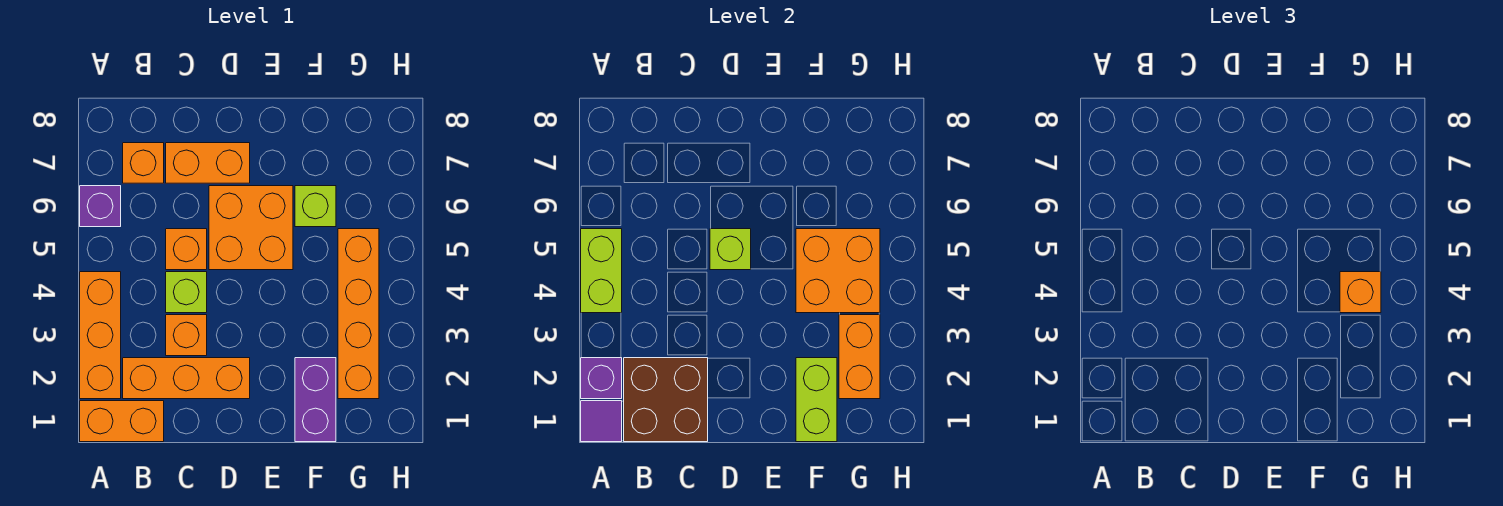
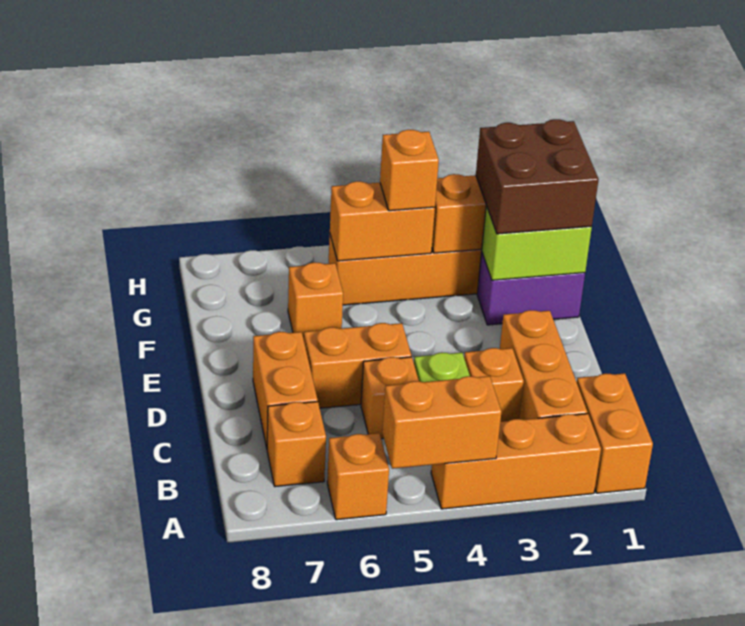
purple tile A1 level 2 -> none
purple brick A2 level 2 -> none
lime brick A4:A5 level 2 -> orange brick A4:A5 level 2
purple brick A6 level 1 -> orange brick A6 level 1
brown brick B1:C2 level 2 -> brown brick F1:G2 level 3
orange brick D5:E6 level 1 -> orange brick D5:D6 level 1
lime brick D5 level 2 -> none
orange brick F4:G5 level 2 -> orange brick G4:G5 level 2
lime brick F6 level 1 -> orange brick F6 level 1

